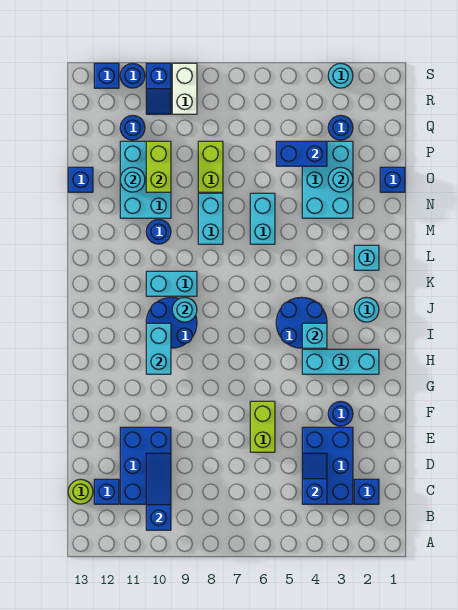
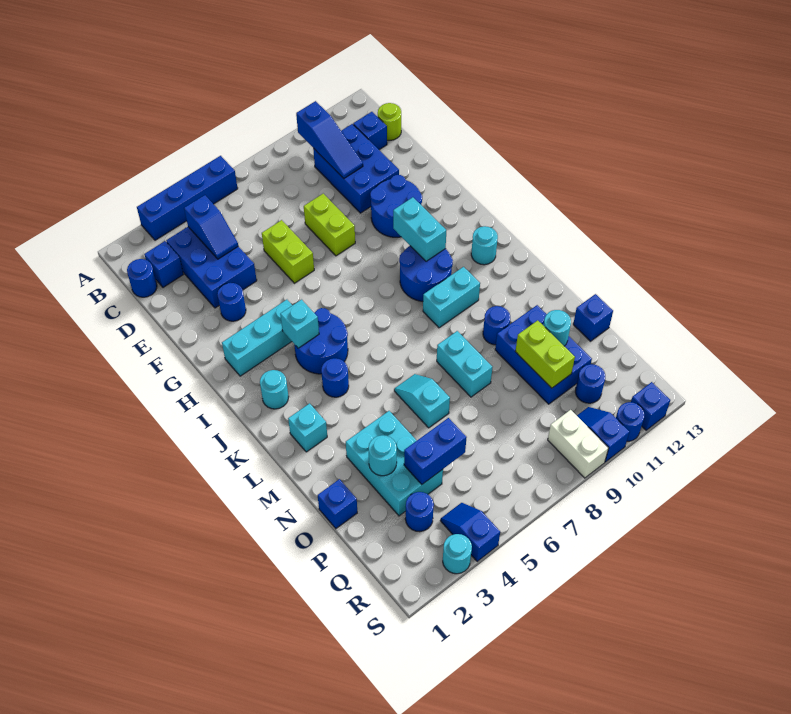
none -> blue brick A3:A6 level 1
none -> blue round brick C1 level 1
none -> blue round brick F10:G11 level 1
cyan round brick J9 level 2 -> cyan round brick J12 level 1
none -> blue round brick K4 level 1
cyan brick M6:N6 level 1 -> cyan slope M6:N6 level 1 top N
cyan brick N10:P11 level 1 -> blue brick N10:P11 level 1
lime brick O8:P8 level 1 -> lime brick E8:F8 level 1
none -> blue slope R4:S4 level 1 top S

